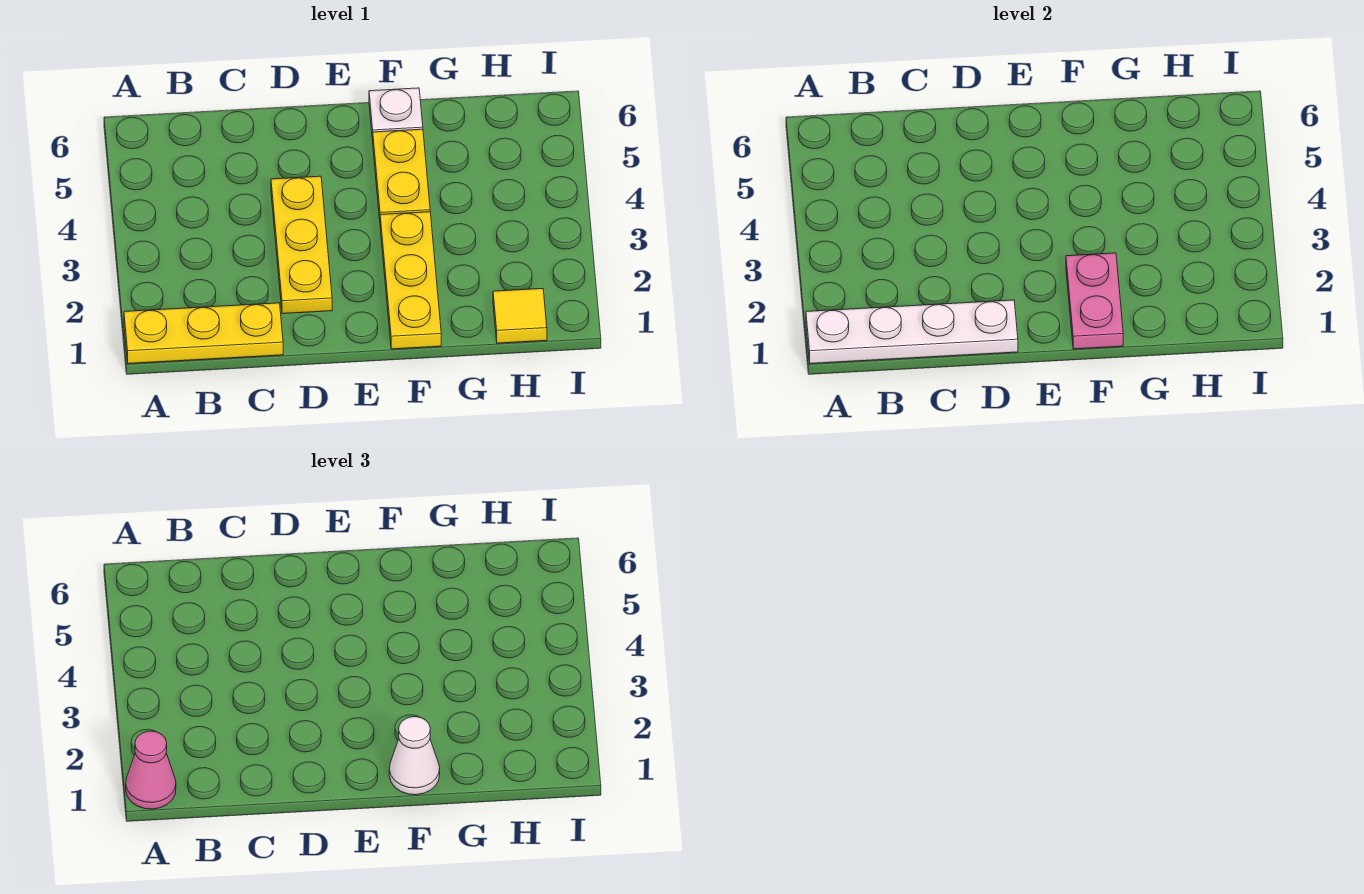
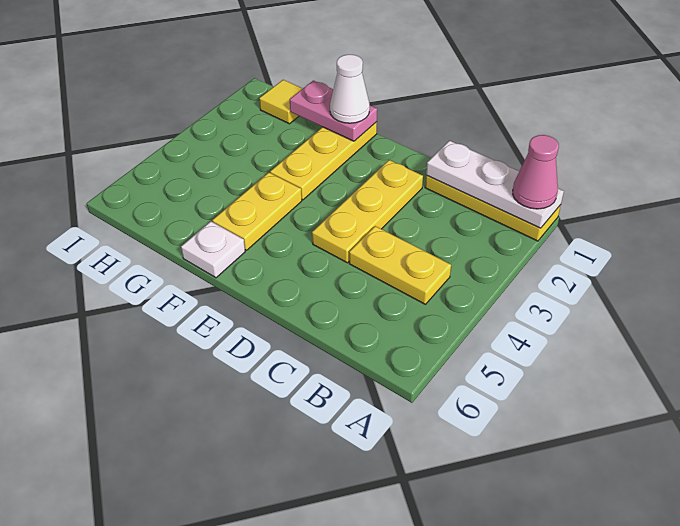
white plate A1:D1 level 2 -> white plate A1:C1 level 2
none -> yellow plate B4:C4 level 1
pink plate F1:F2 level 2 -> pink plate F1:G1 level 2

